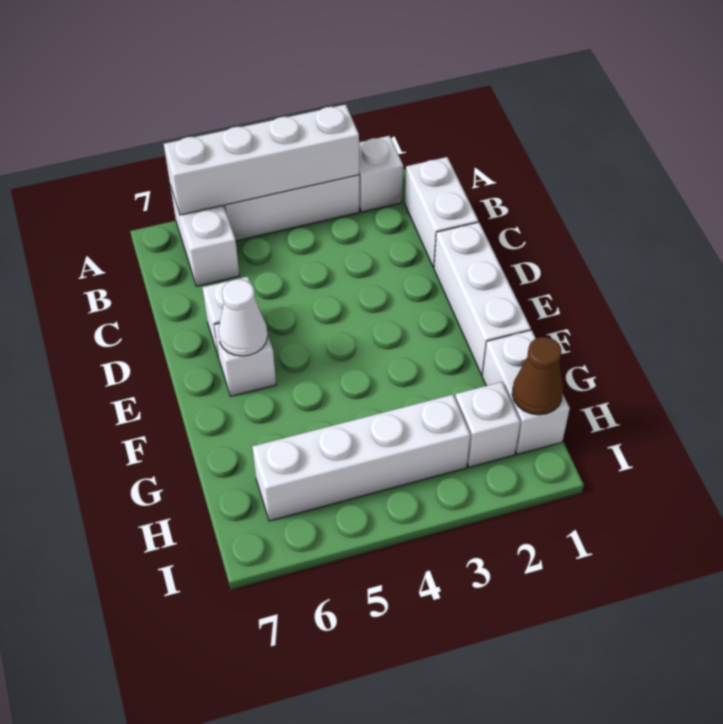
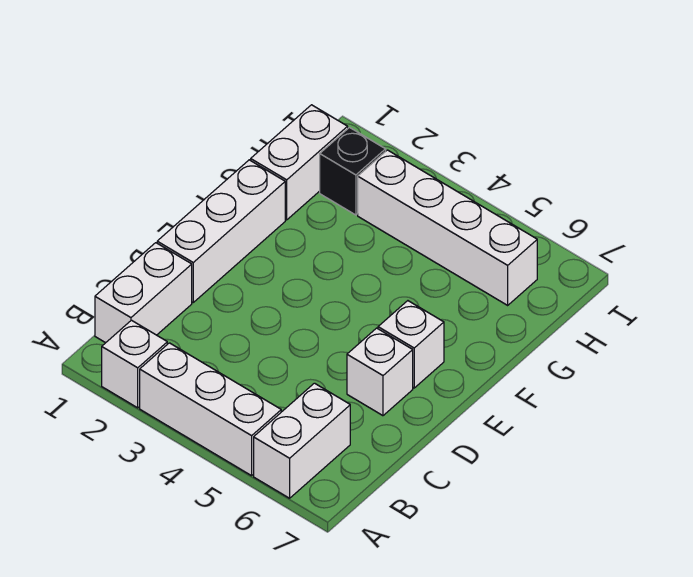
white brick A3:A6 level 2 -> none
white cone E6 level 2 -> none
brown cone H1 level 2 -> none
white brick H2 level 1 -> black brick H2 level 1

